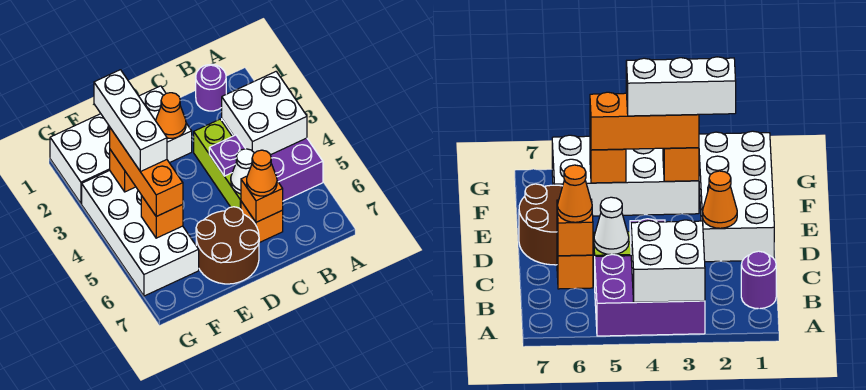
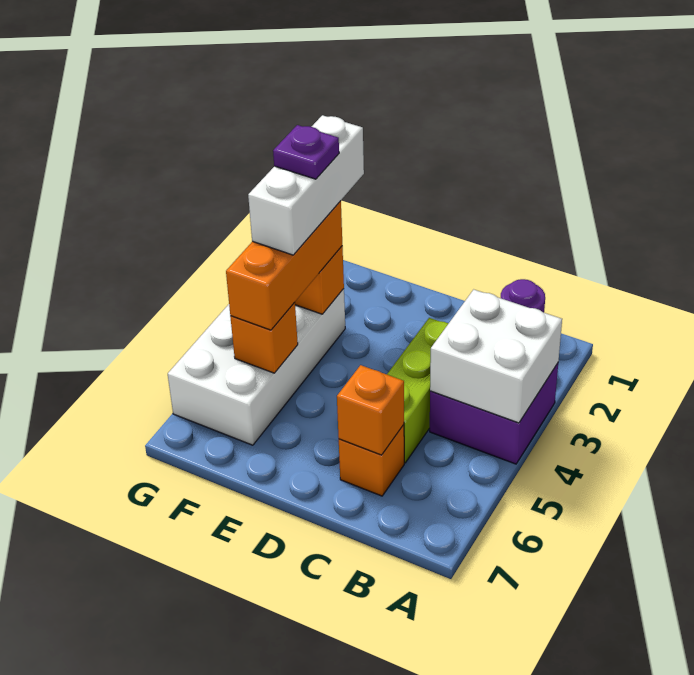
purple brick A3:B5 level 1 -> purple brick A3:B4 level 1
purple plate C4 level 2 -> purple plate F3 level 5
white cone C5 level 2 -> none
orange cone C6 level 3 -> none
white brick D1:G2 level 1 -> none
orange cone D2 level 2 -> none
brown round brick D6:E7 level 1 -> none

